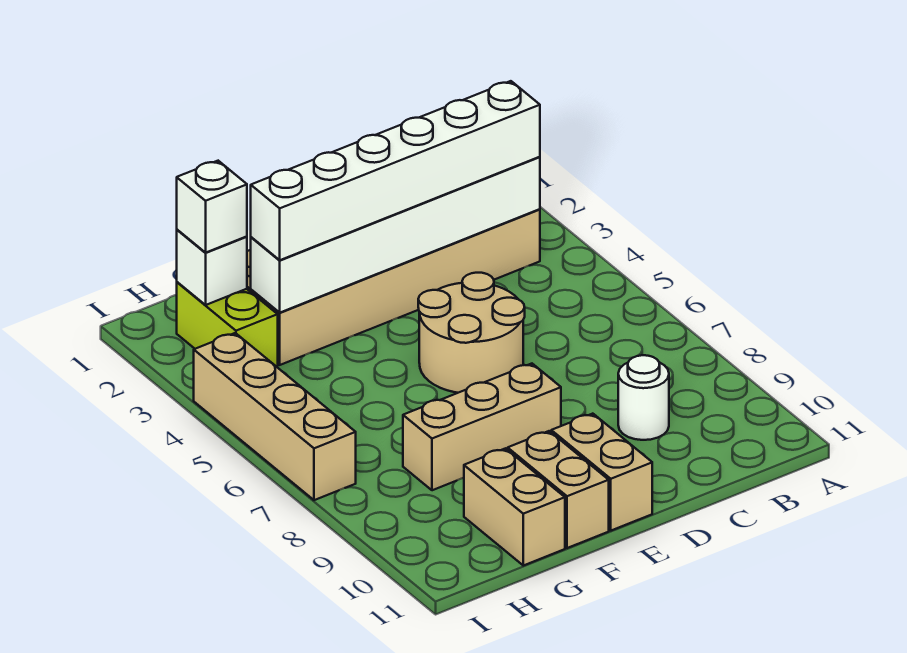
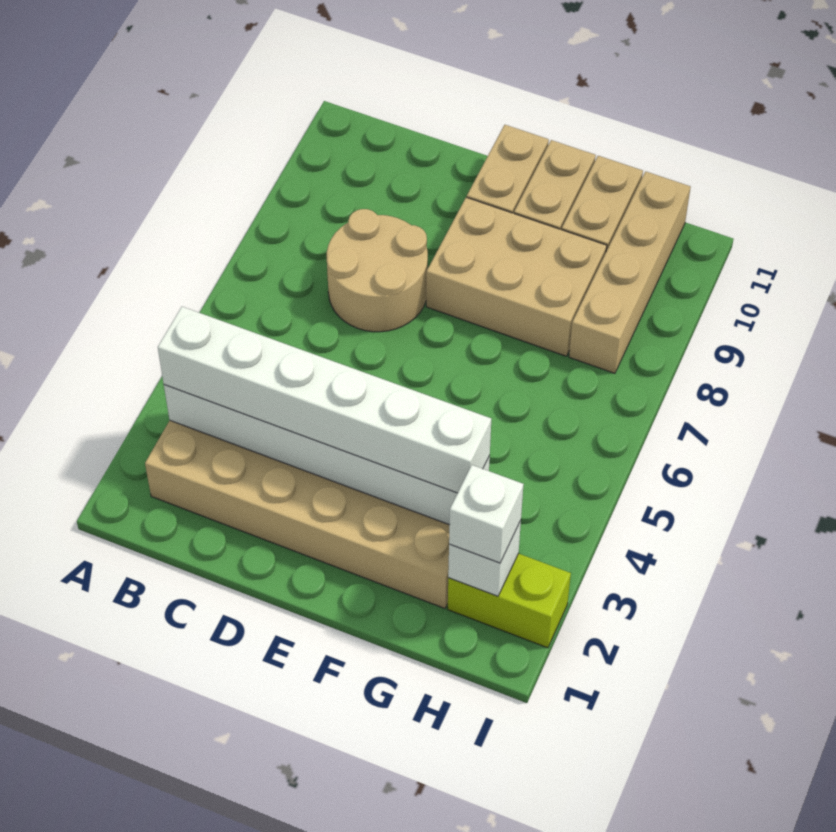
white round brick C9 level 1 -> none
tan round brick D5:E6 level 1 -> tan round brick C7:D8 level 1
tan brick E8:G8 level 1 -> tan brick E8:G9 level 1
lime brick H2:H3 level 1 -> lime brick H2:I2 level 1
tan brick I4:I7 level 1 -> tan brick H8:H11 level 1

